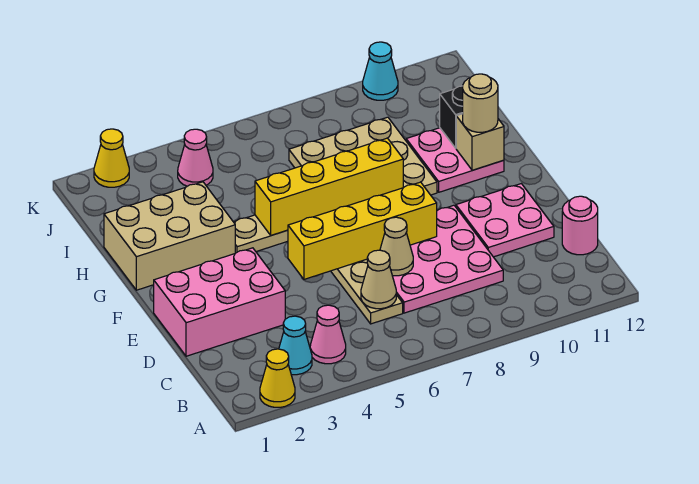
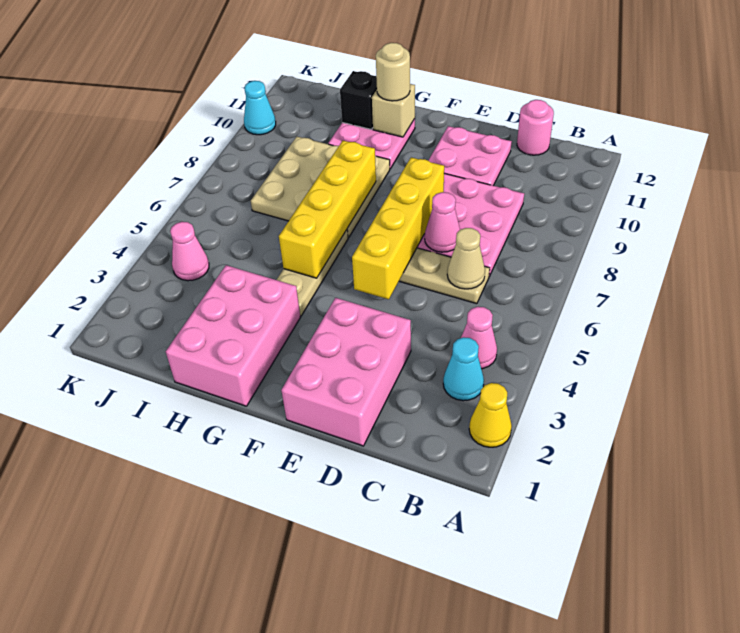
tan cone D7 level 2 -> pink cone D7 level 2
tan brick G1:H3 level 1 -> pink brick G1:H3 level 1
yellow cone K2 level 1 -> none

